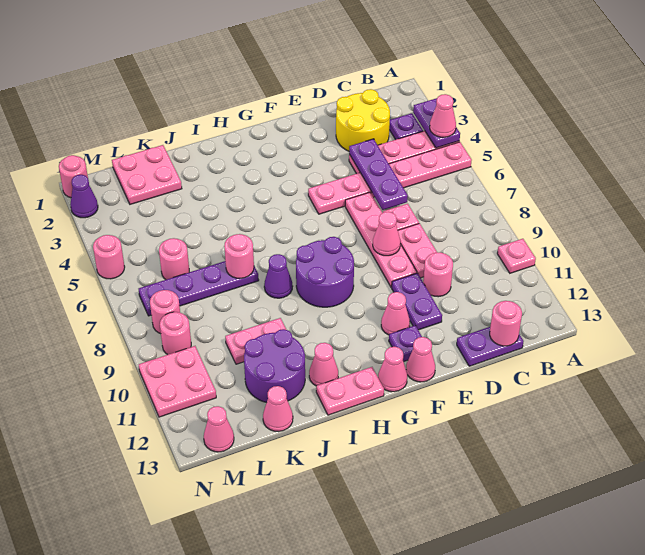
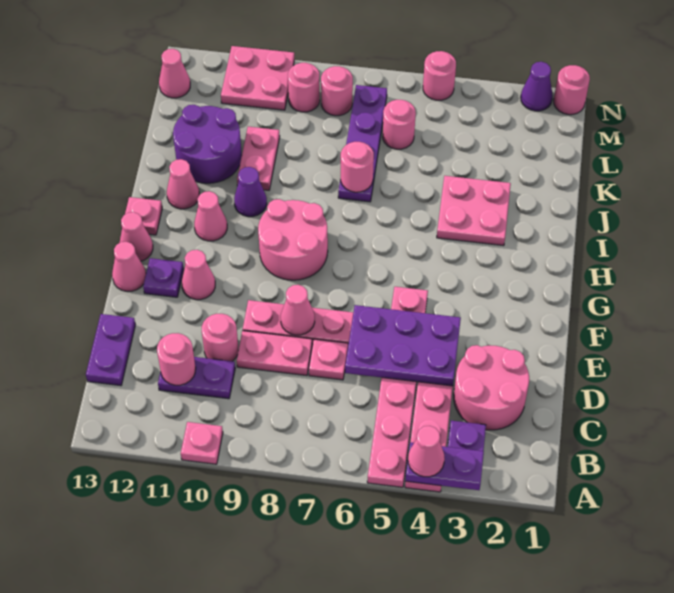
yellow round brick C2:D3 level 1 -> pink round brick C2:D3 level 1
pink round brick C13 level 2 -> pink round brick C11 level 2
purple plate D4:D6 level 2 -> purple plate D4:E6 level 2
purple plate E10:E11 level 1 -> purple plate C10:C11 level 1
purple round brick G8:H9 level 1 -> pink round brick G8:H9 level 1
pink plate H13:I13 level 1 -> pink plate H13 level 1
purple cone I8 level 1 -> purple cone I10 level 1
pink plate K1:L2 level 1 -> pink plate I3:J4 level 1
pink cone K13 level 1 -> pink cone H11 level 1

